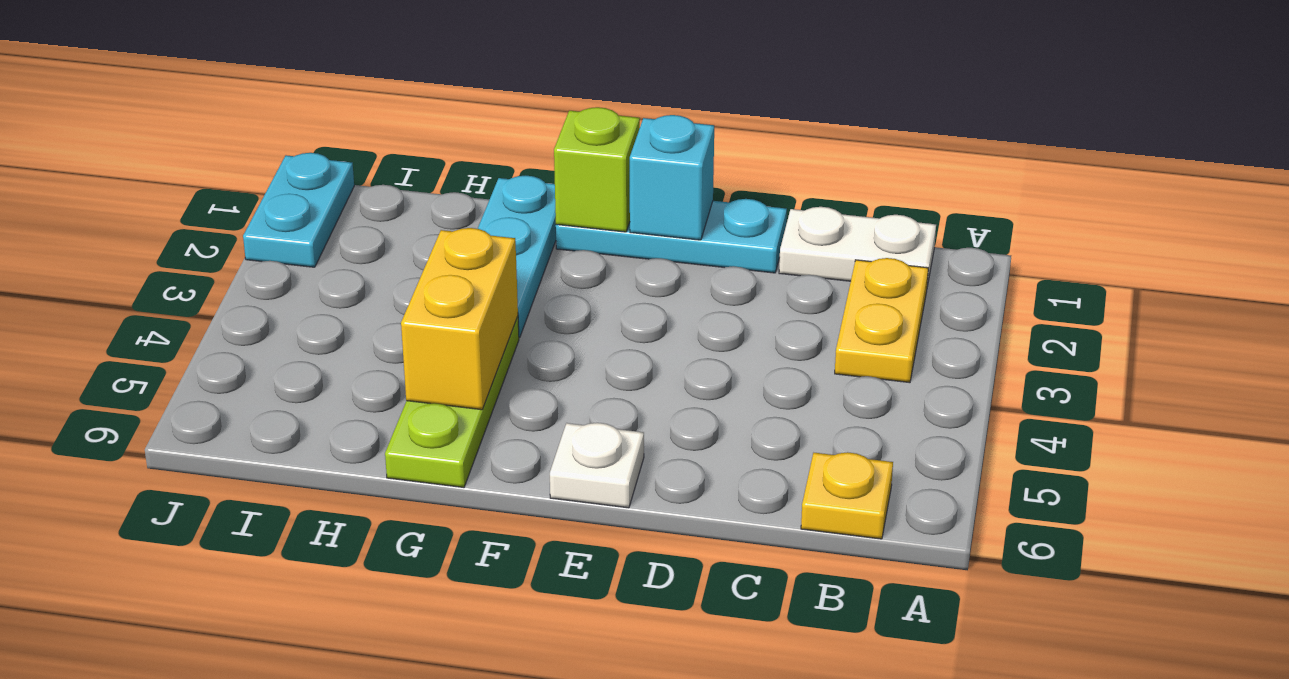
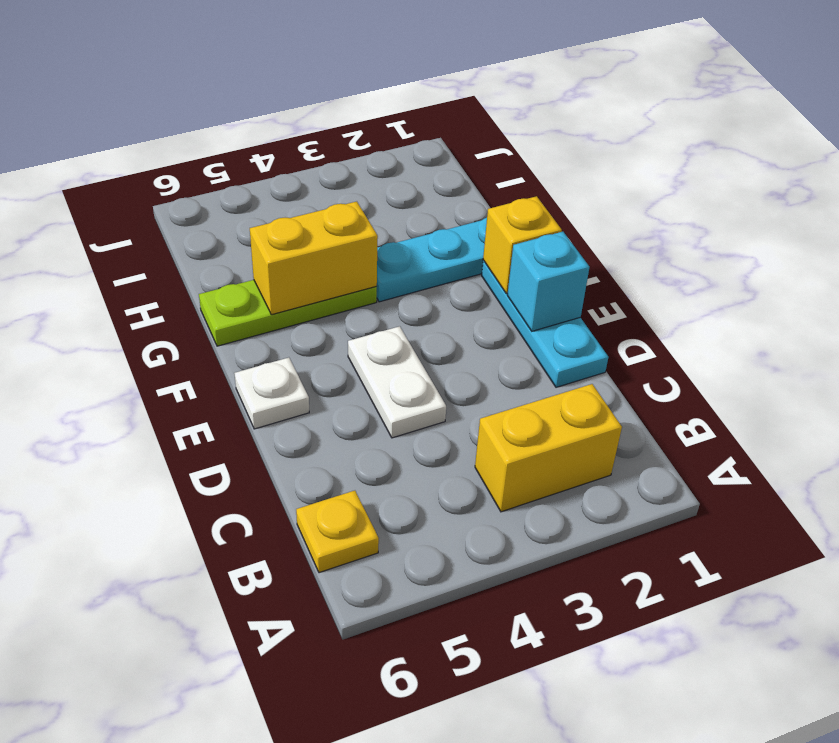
white plate B1:C1 level 1 -> white plate D4:E4 level 1
yellow plate B2:B3 level 1 -> yellow brick B2:B3 level 1
lime brick F1 level 2 -> yellow brick F1 level 2
cyan plate J1:J2 level 1 -> none

